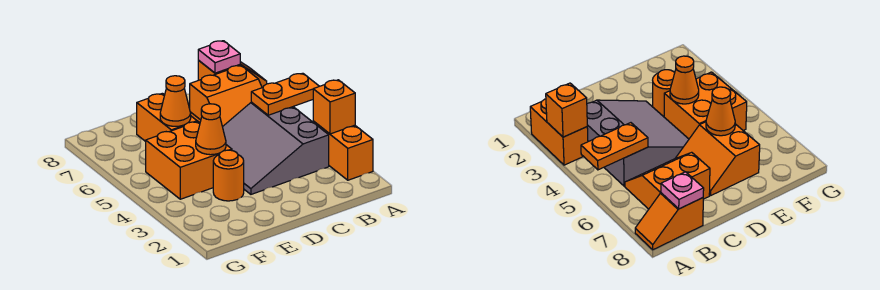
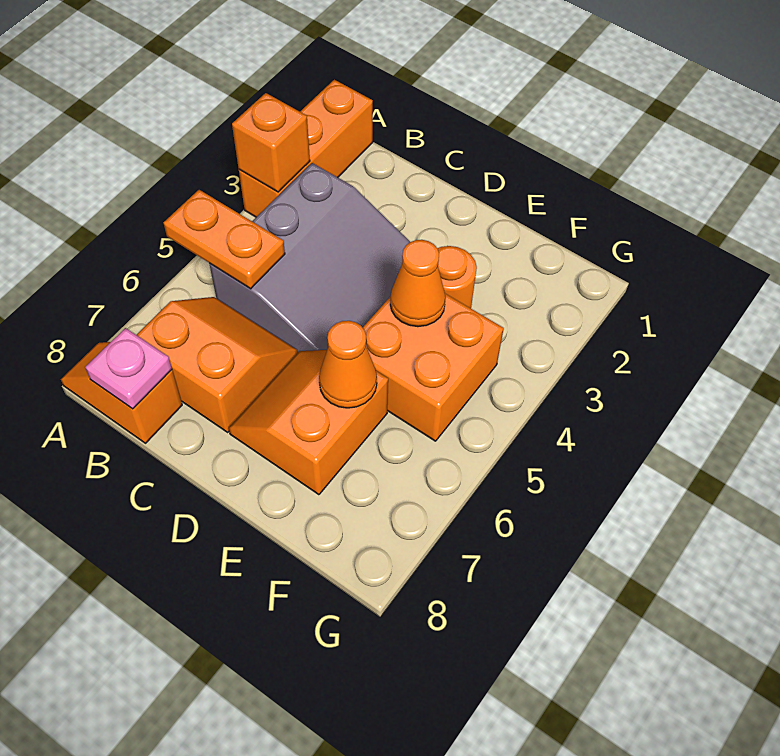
orange brick A2:A3 level 1 -> orange brick A1:A3 level 1

